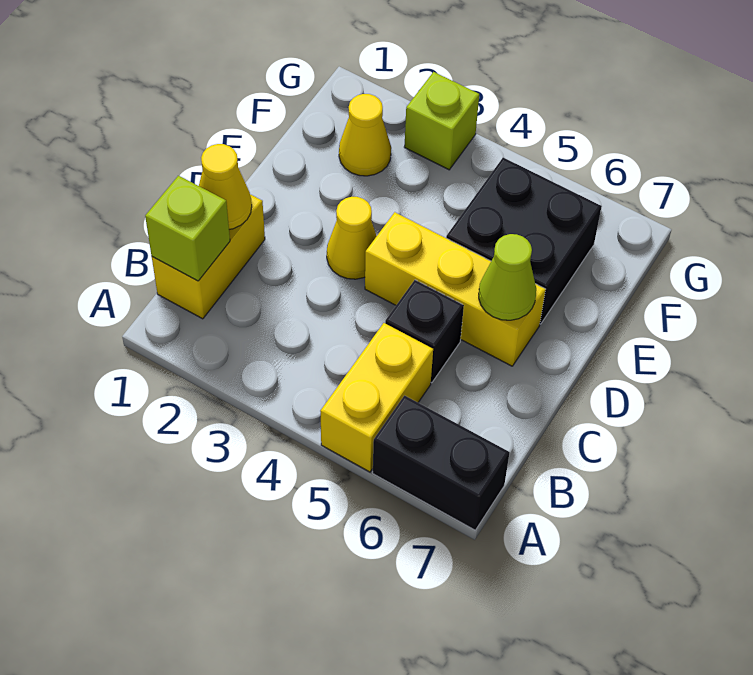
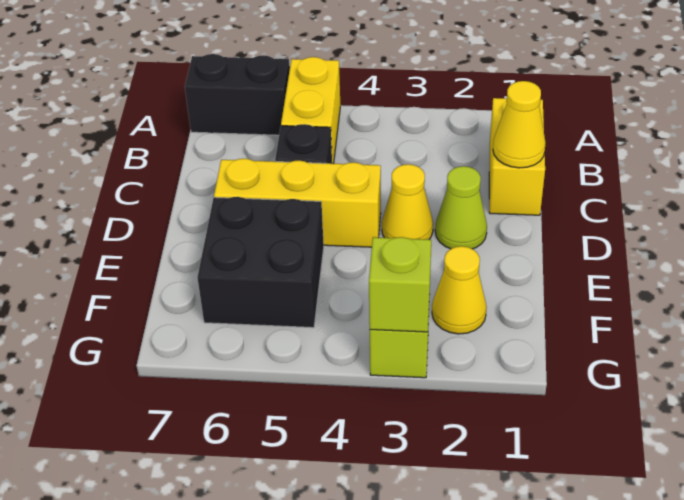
lime brick B1 level 2 -> lime brick G3 level 2
lime cone D6 level 2 -> lime cone D2 level 1

